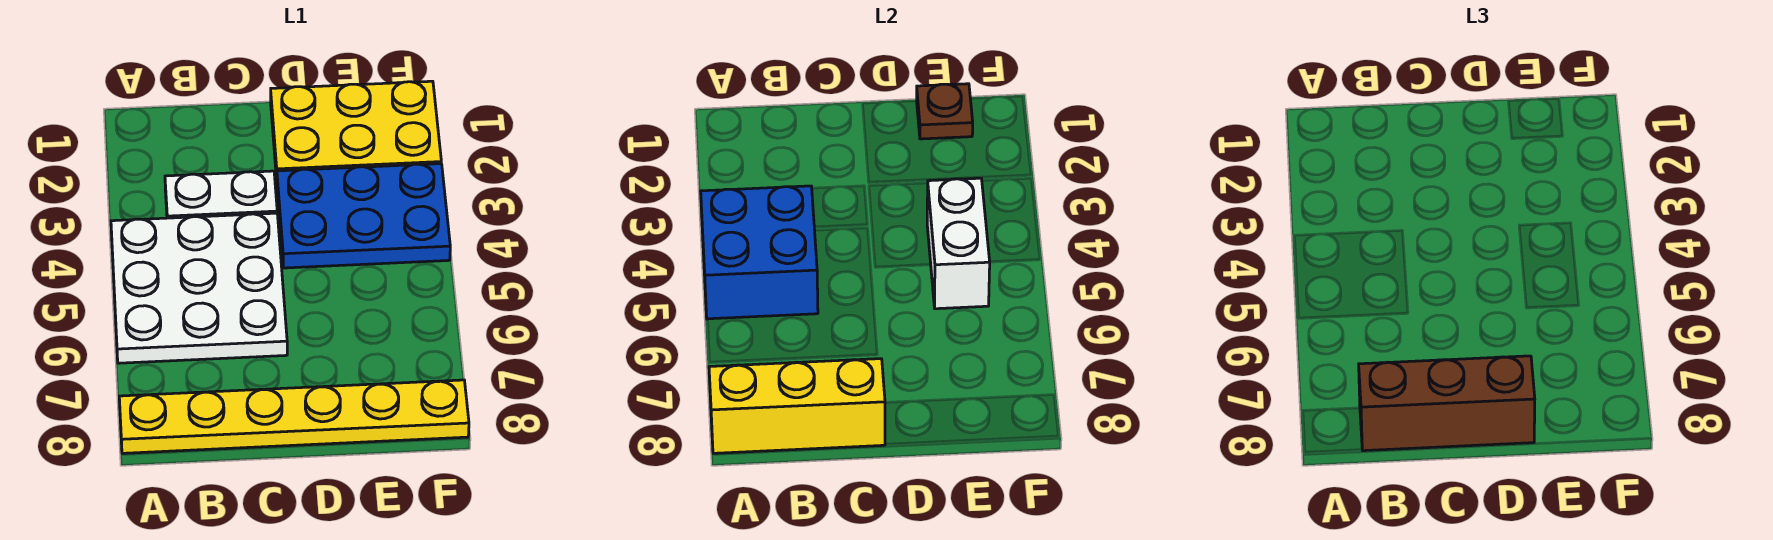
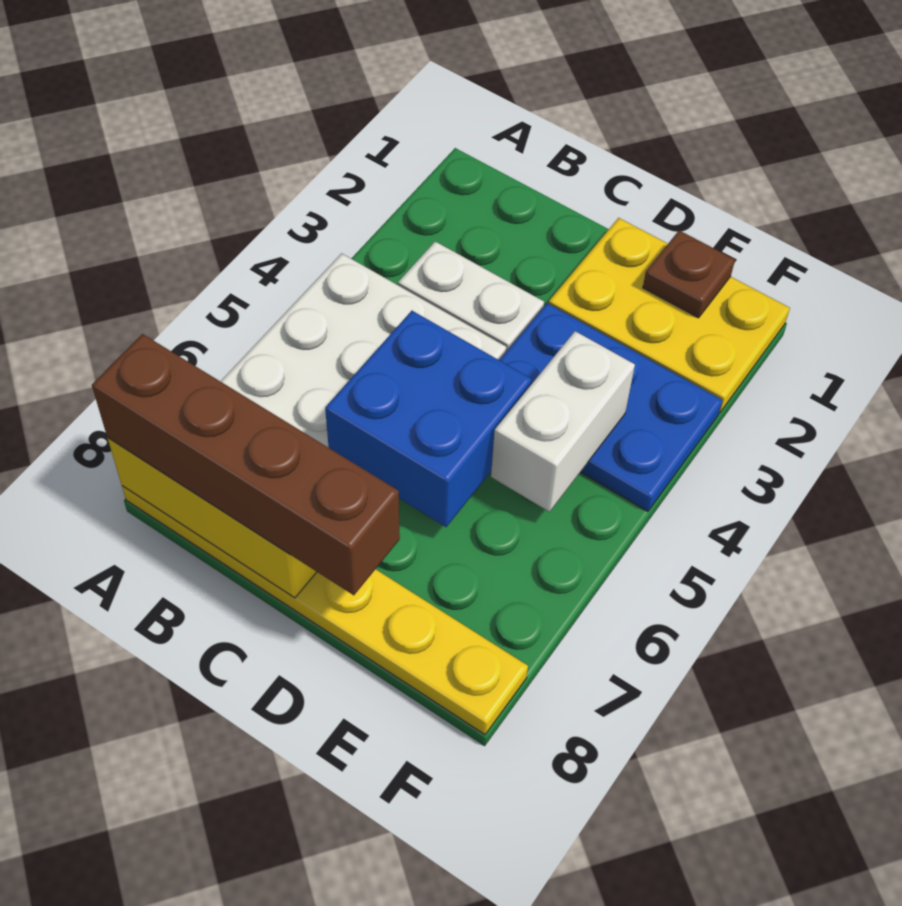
blue brick A4:B5 level 2 -> blue brick C5:D6 level 2
brown brick B8:D8 level 3 -> brown brick A8:D8 level 3

